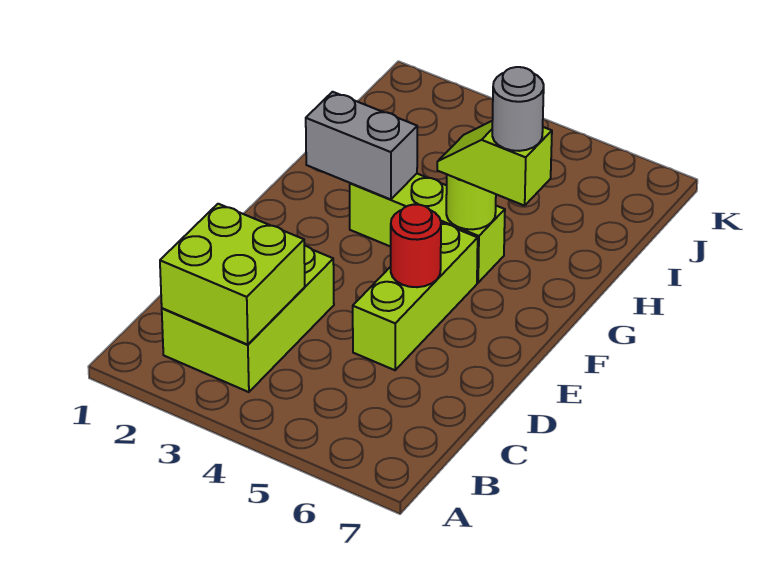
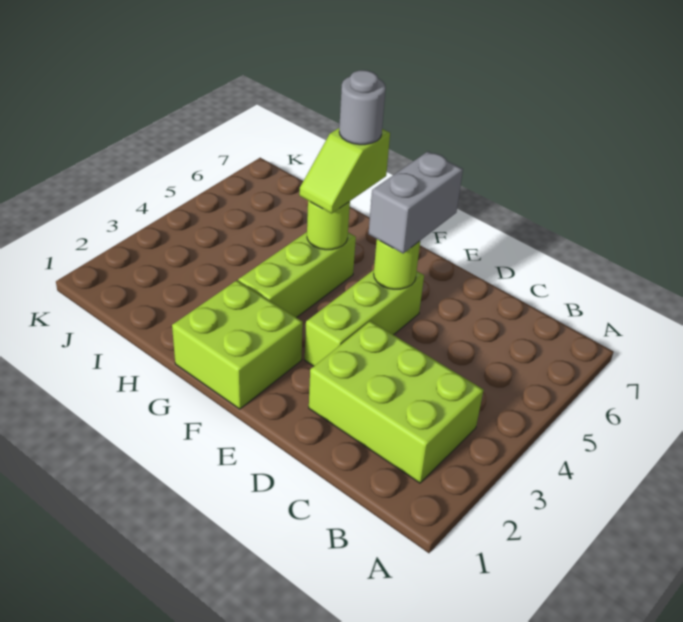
lime brick B2:C3 level 2 -> lime brick F1:G2 level 1
lime brick D5:F5 level 1 -> lime brick E3:E5 level 1
red round brick E5 level 2 -> lime round brick E5 level 2
grey brick G2:G3 level 2 -> grey brick E5:E6 level 3

